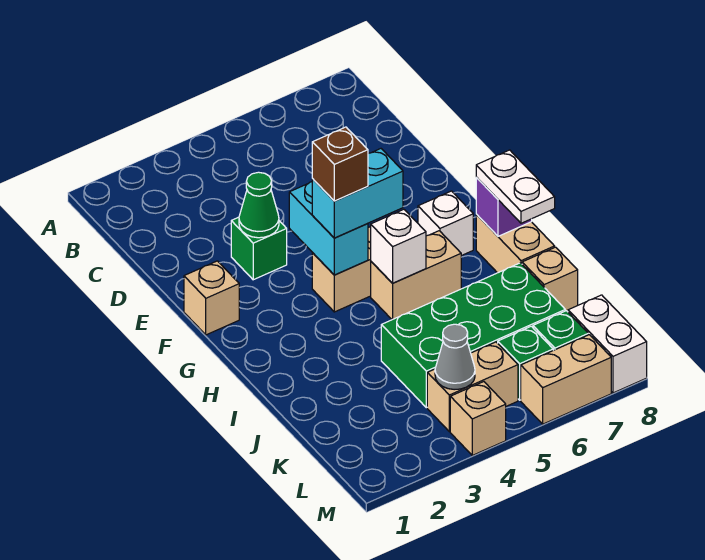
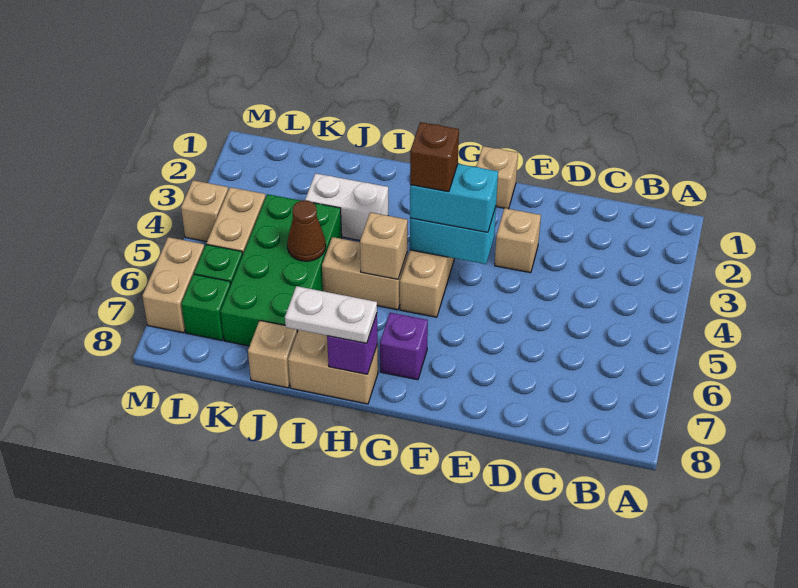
green brick E3 level 1 -> tan brick E3 level 1
green cone E3 level 2 -> none
cyan brick G4:G5 level 3 -> cyan brick F4:G4 level 3
white brick G7 level 1 -> purple brick G7 level 1
tan brick H5:H6 level 1 -> tan brick H5:I5 level 1
white brick H5 level 2 -> tan brick H5 level 2
none -> brown cone J5 level 2
grey cone L4 level 2 -> none
white brick L8:M8 level 1 -> white brick I3:J3 level 1

